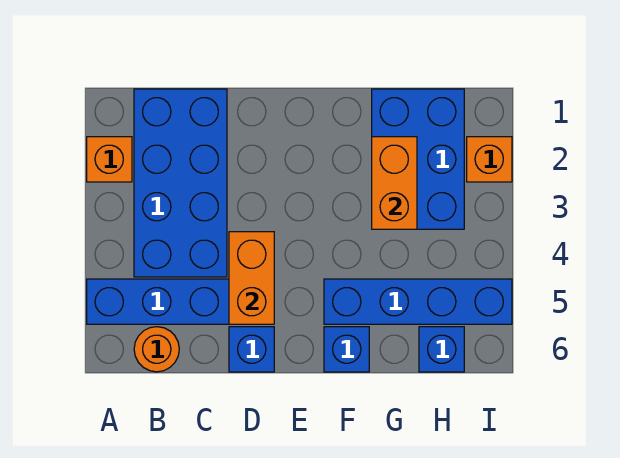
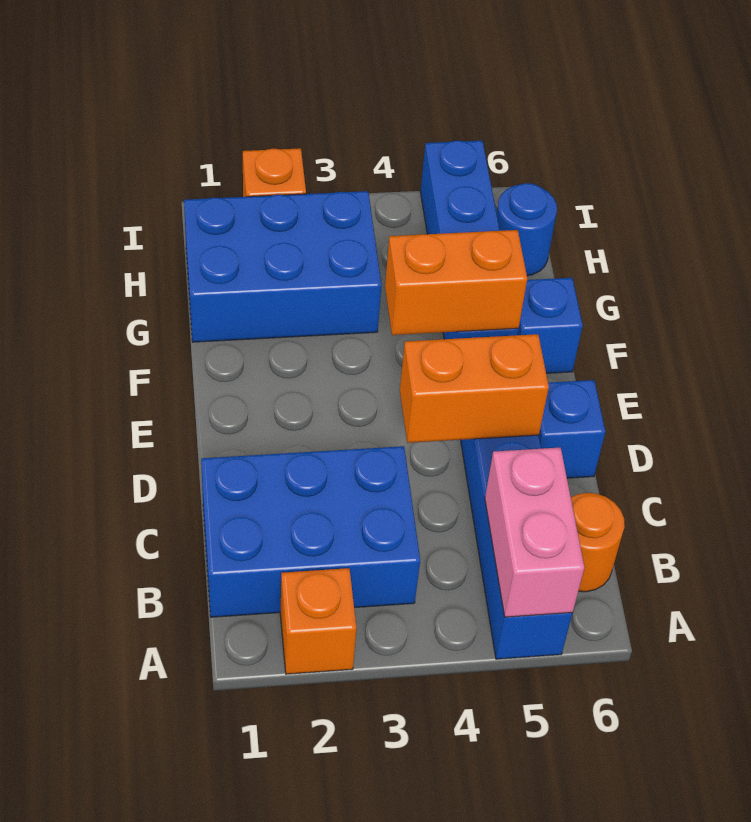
none -> pink brick A5:B5 level 2
blue brick B1:C4 level 1 -> blue brick B1:C3 level 1
orange brick G2:G3 level 2 -> orange brick F4:F5 level 2
blue brick H6 level 1 -> blue round brick H6 level 1

